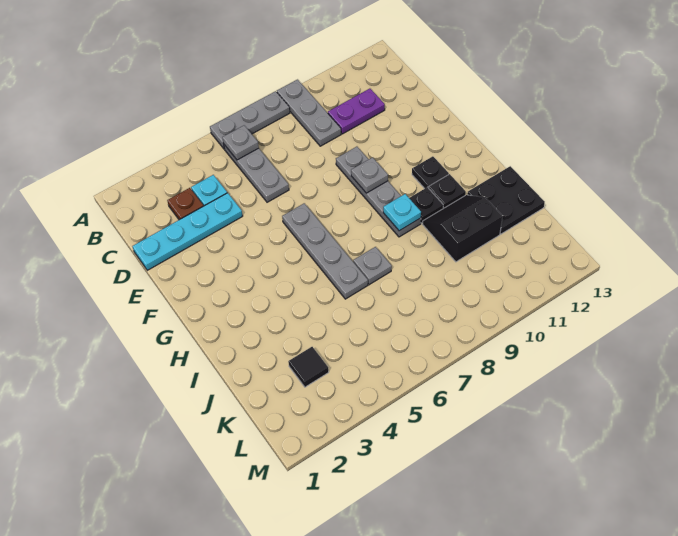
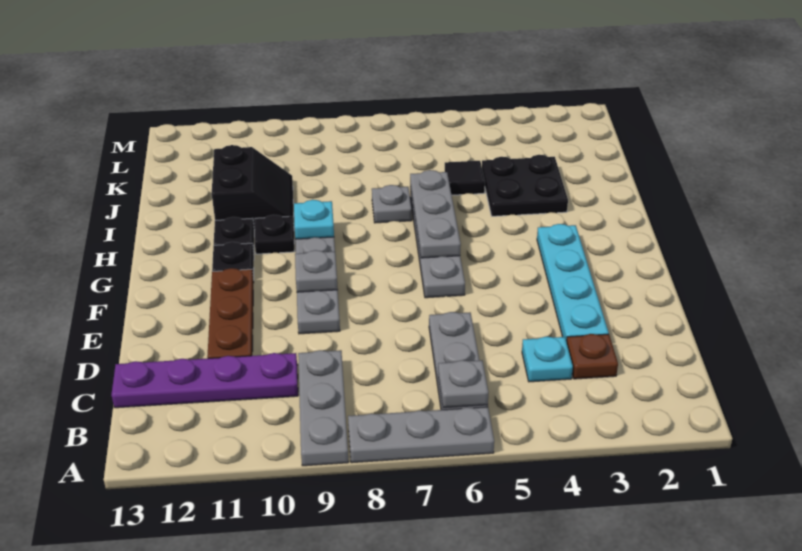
purple plate C10:C11 level 1 -> purple plate C10:C13 level 1
cyan plate D1:D4 level 1 -> cyan plate D3:G3 level 1
none -> brown plate D11:F11 level 1
none -> grey plate G6:I6 level 2
black slope I10:J11 level 1 top J -> black slope I10:J11 level 1 top 11
black plate I12:J13 level 1 -> black plate I3:J4 level 1
black tile K3 level 1 -> black tile J5 level 1

